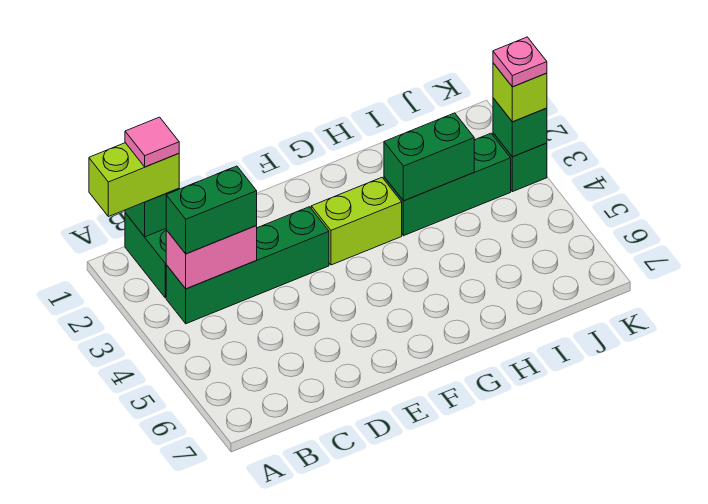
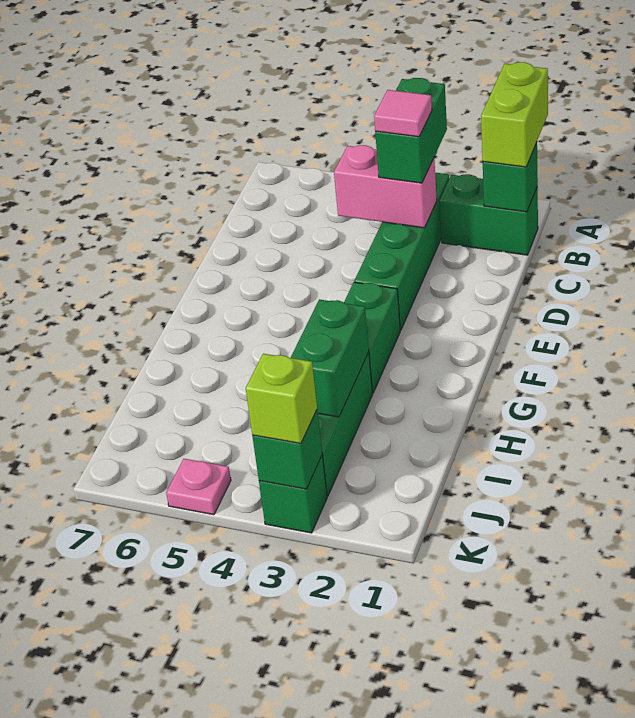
pink tile B1 level 4 -> pink tile C3 level 4
pink brick B3:C3 level 2 -> pink brick C3:C4 level 2
lime brick F3:G3 level 1 -> green brick F3:G3 level 1
pink plate K3 level 4 -> pink plate K5 level 1

